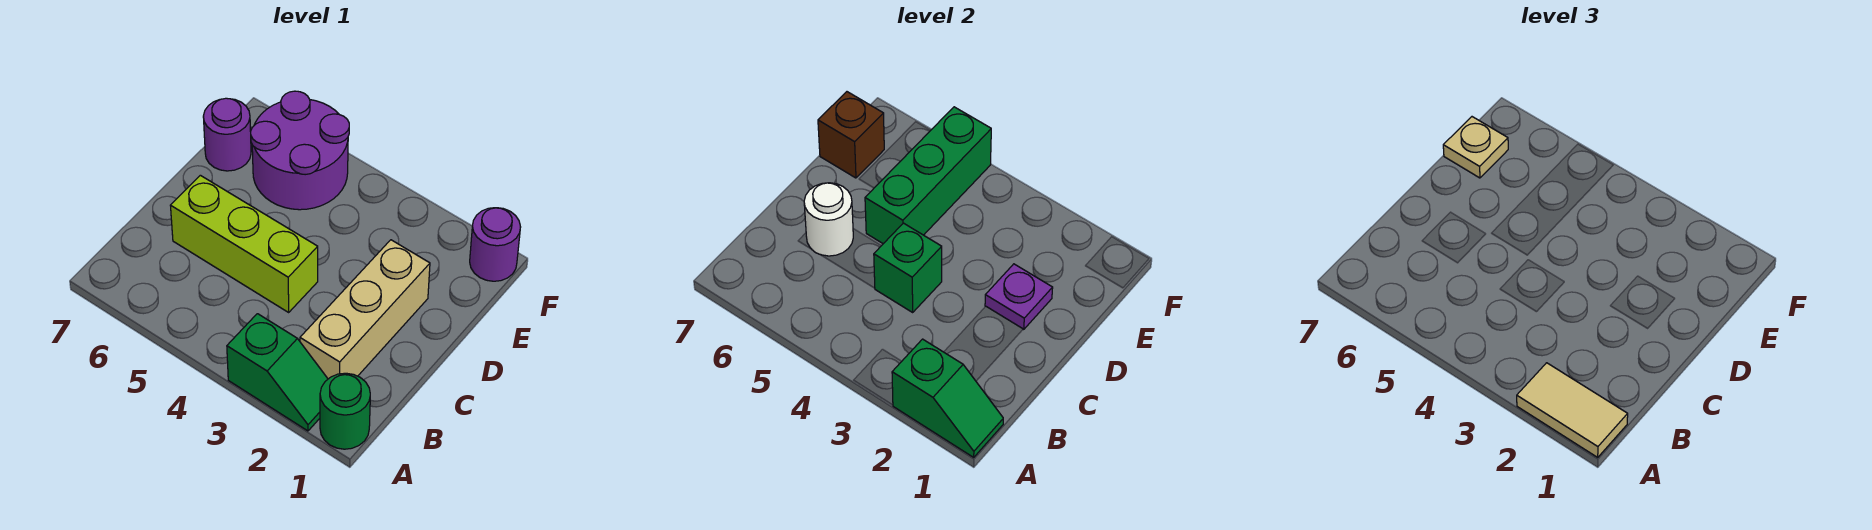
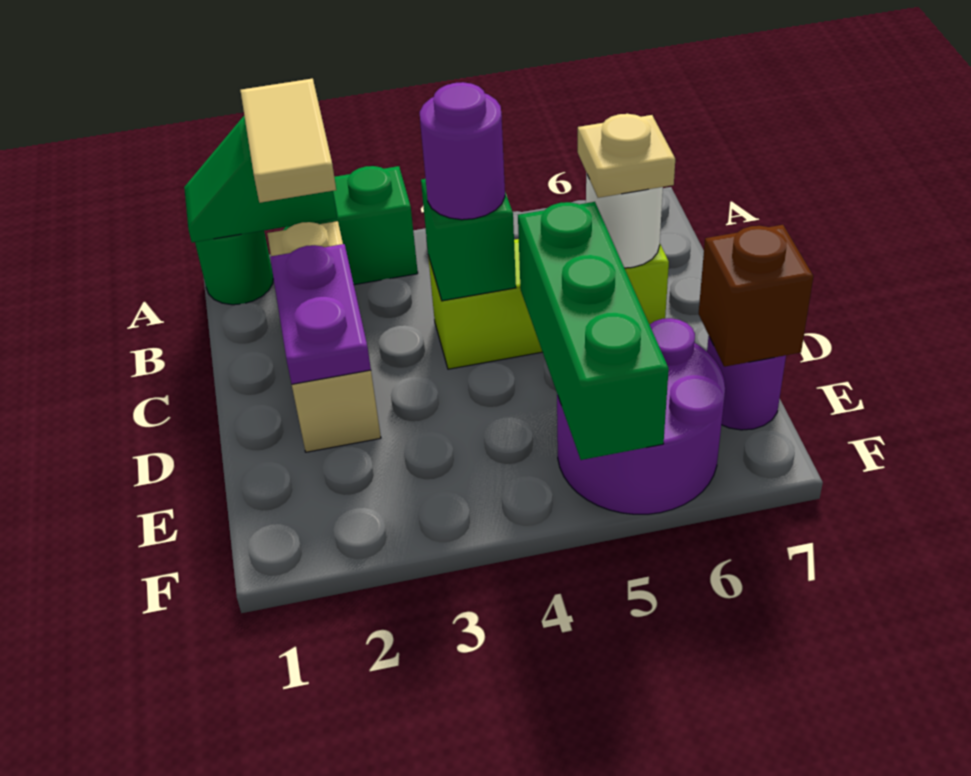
tan tile A1:A2 level 3 -> tan tile A2:B2 level 3
purple plate D2 level 2 -> purple plate C2:D2 level 2
tan plate E7 level 3 -> tan plate C6 level 3
purple round brick F1 level 1 -> purple round brick C4 level 3

